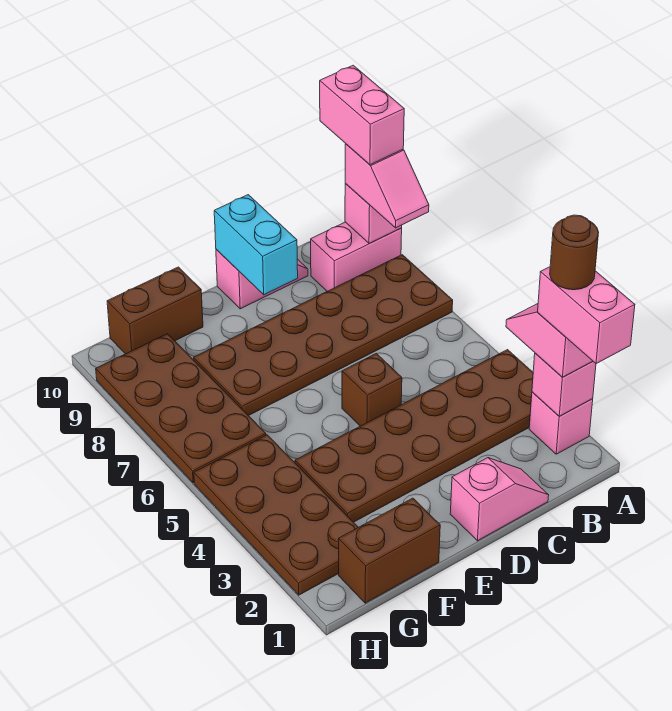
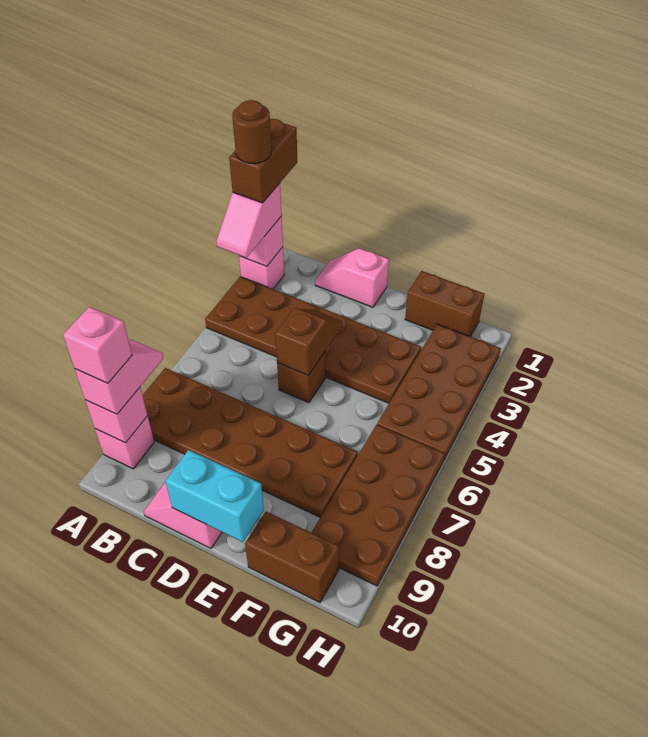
pink brick A1:A2 level 4 -> brown brick A1:A2 level 4
pink brick A9:B9 level 1 -> pink brick A9 level 1
pink brick A9:A10 level 4 -> pink brick A9 level 4
none -> brown slope D4:D5 level 2 top 5
cyan brick D9:D10 level 2 -> cyan brick D10:E10 level 2

